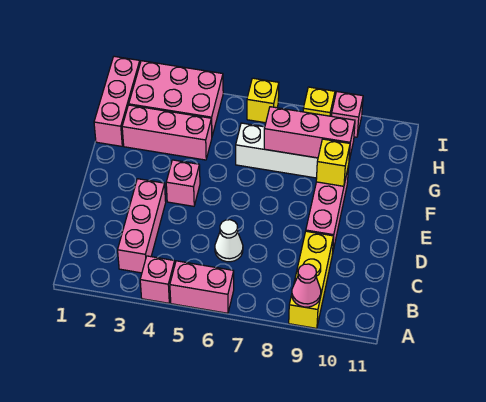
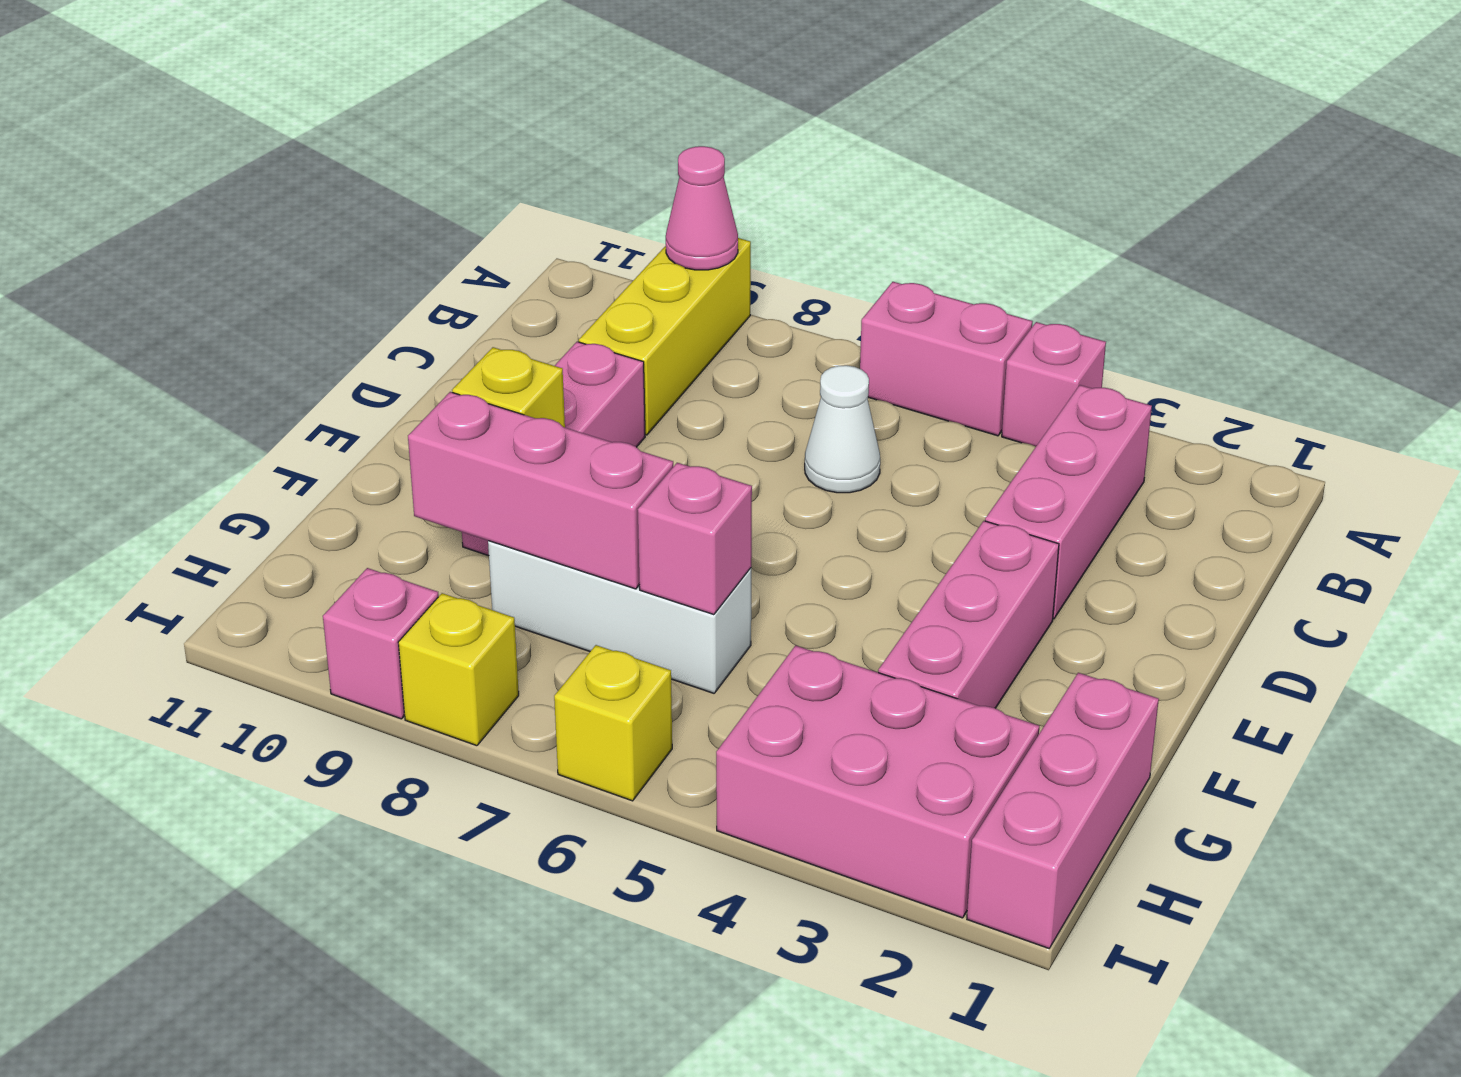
pink brick E4 level 1 -> pink brick G6 level 2
pink brick G2:G4 level 1 -> pink brick E3:G3 level 1

